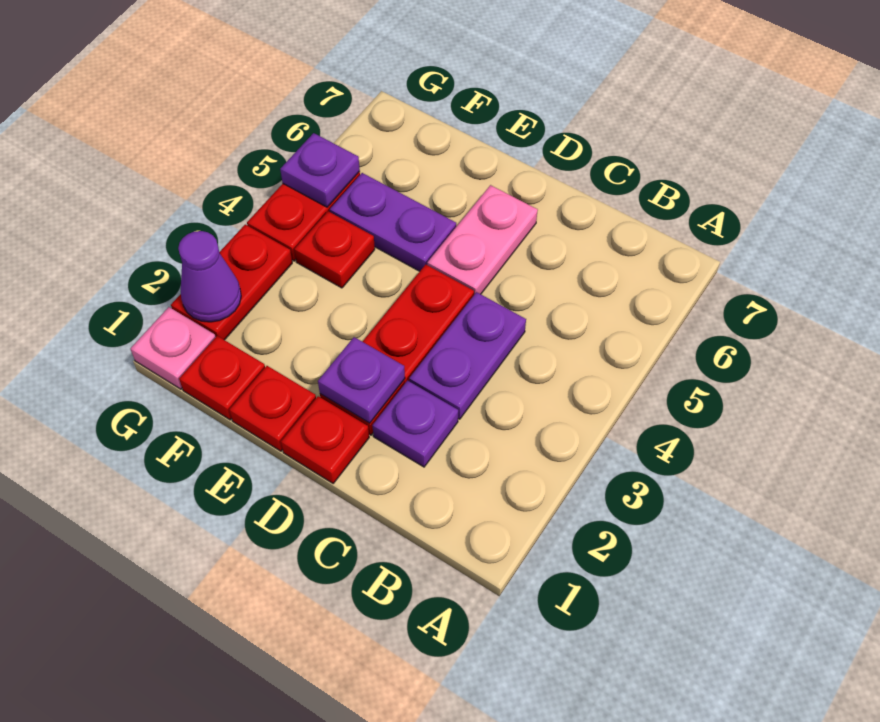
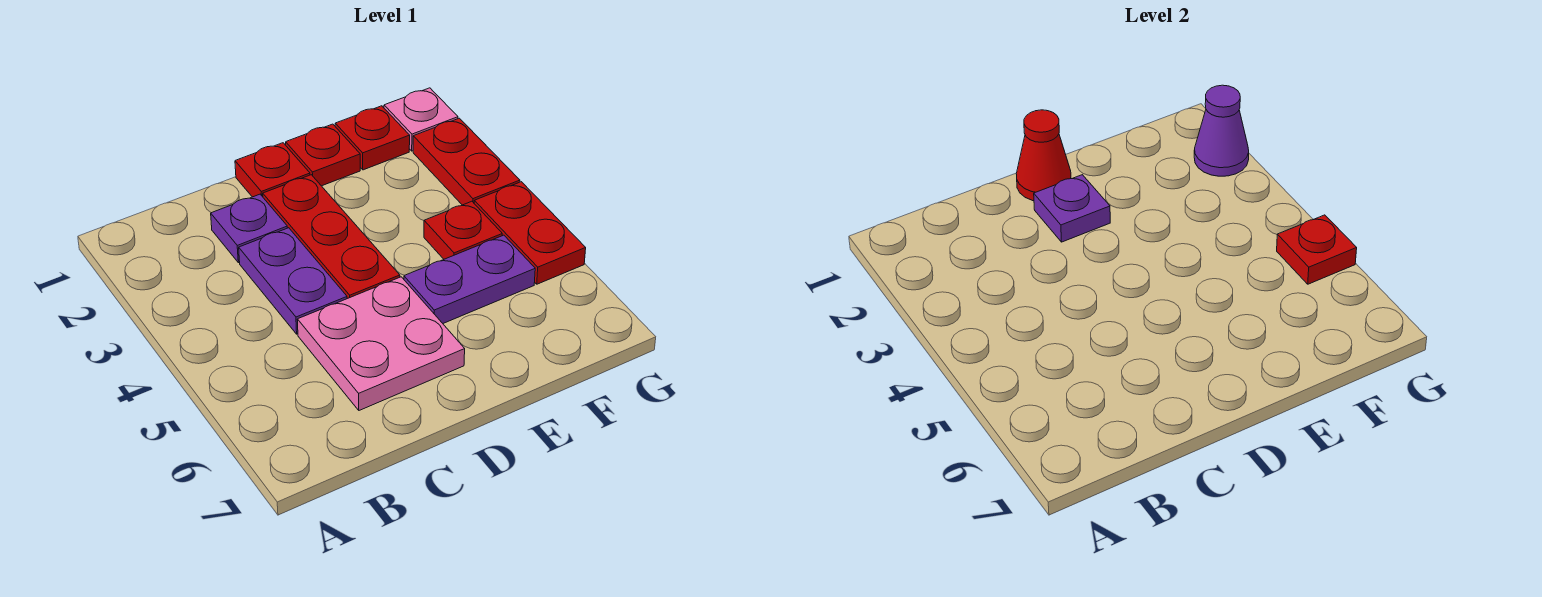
none -> red cone D1 level 2
pink plate D5:D6 level 1 -> pink plate C5:D6 level 1
purple plate G5 level 2 -> red plate G5 level 2

